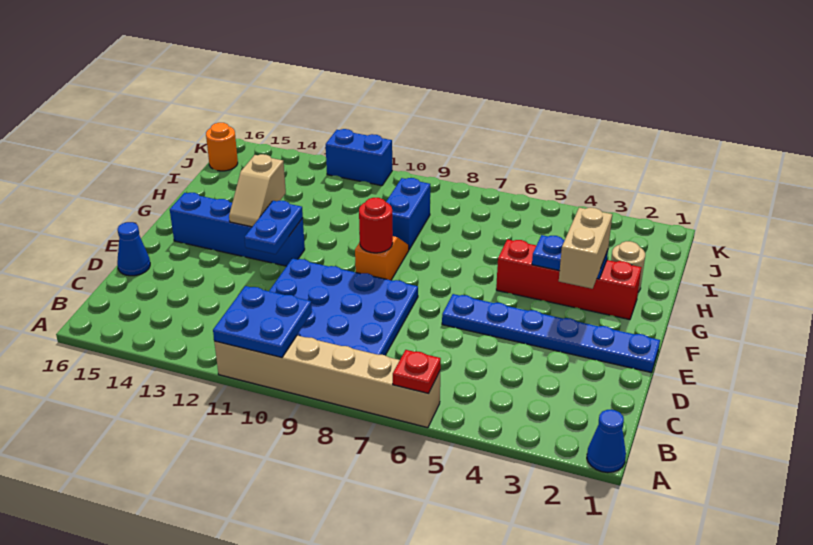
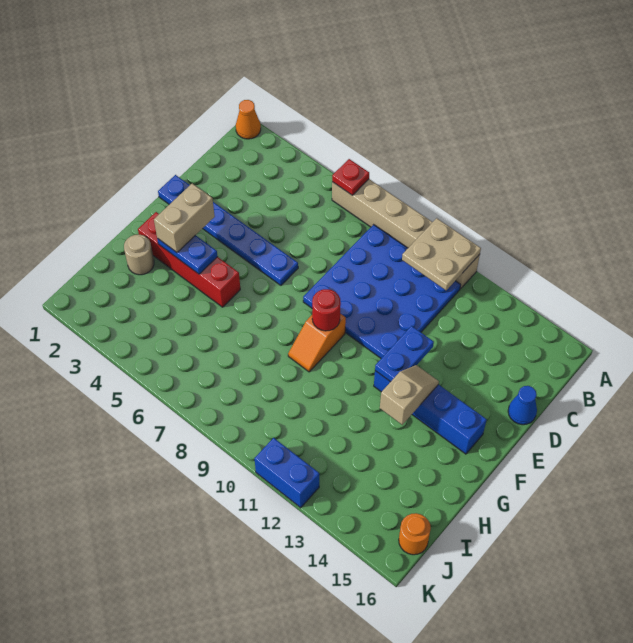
blue cone A1 level 1 -> orange cone A1 level 1
blue plate A10:B11 level 2 -> tan plate A10:B11 level 2
blue brick H9:I9 level 1 -> none

